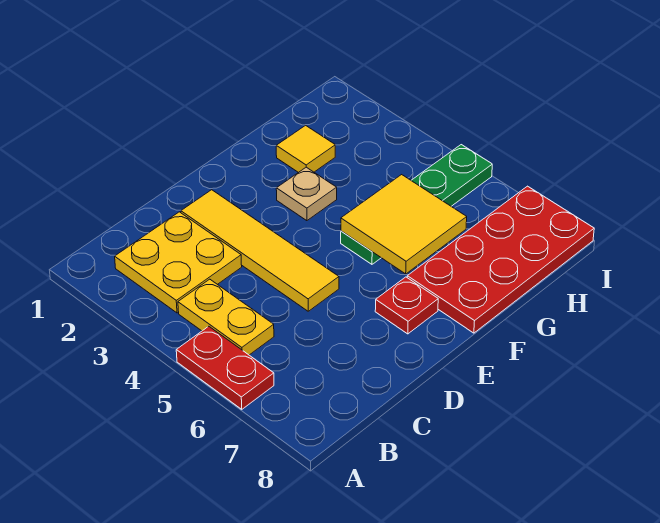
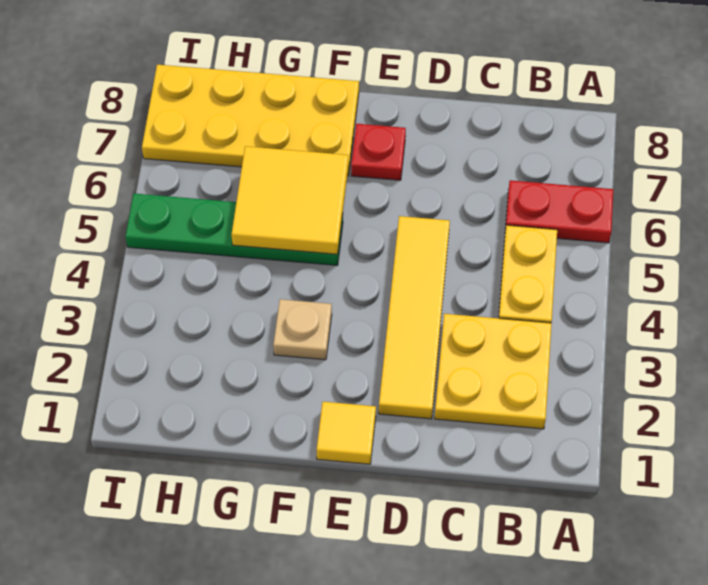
red plate A5:A6 level 1 -> red plate A6:B6 level 1
red plate F7:I8 level 1 -> yellow plate F7:I8 level 1
yellow tile G2 level 1 -> yellow tile E1 level 1

